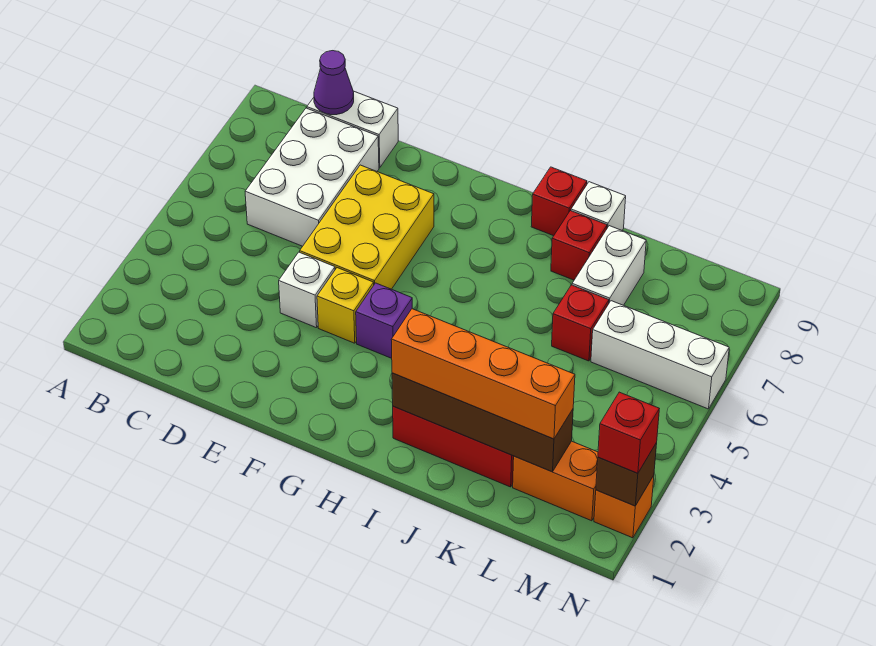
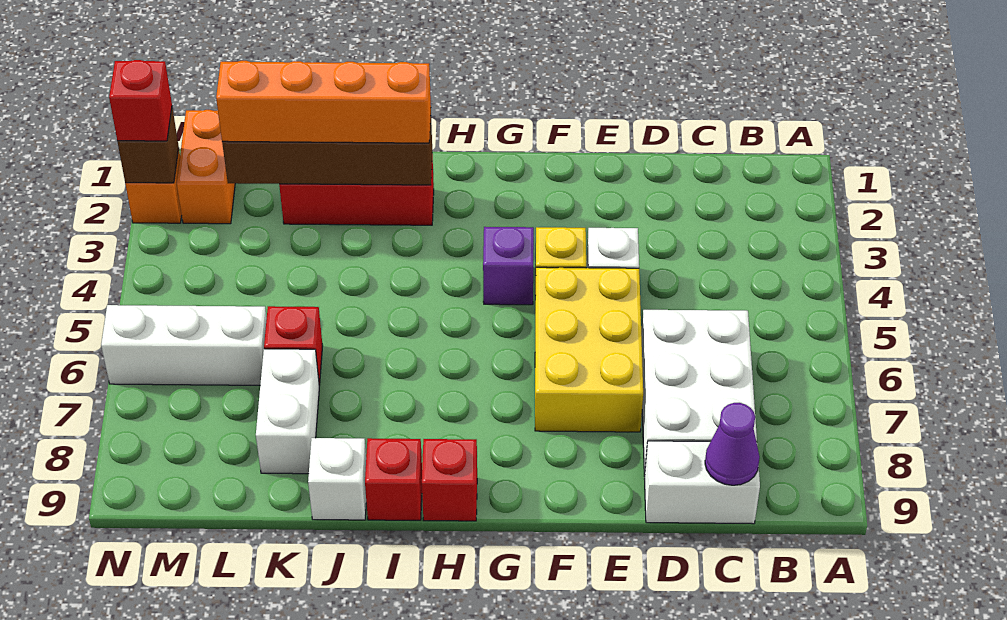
red brick J8 level 1 -> red brick H9 level 1
orange brick L2:M2 level 1 -> orange brick M1:M2 level 1

